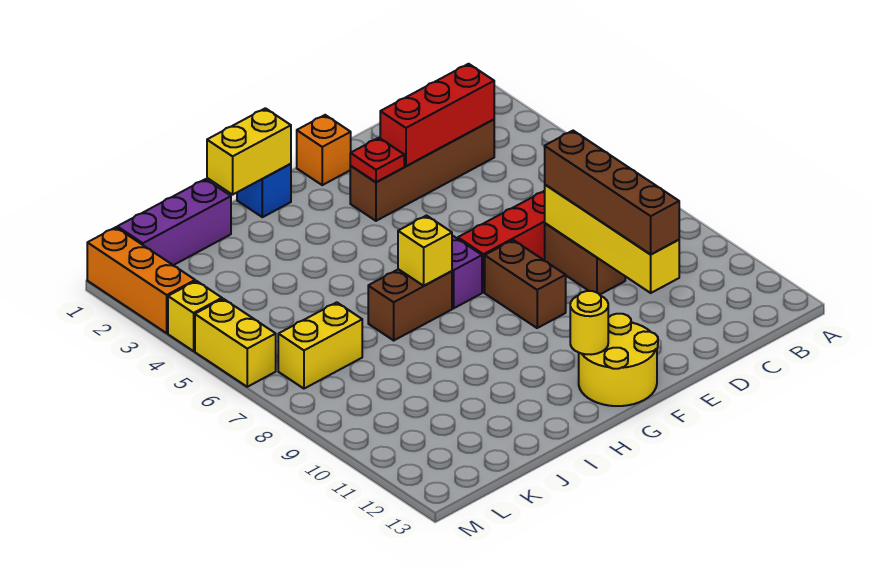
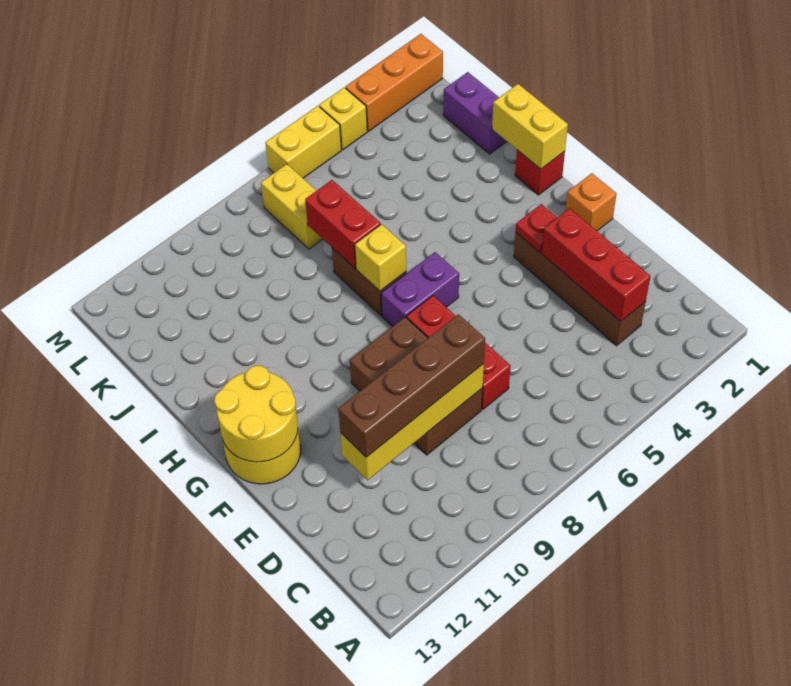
yellow round brick G12 level 2 -> yellow round brick F12:G13 level 2
blue brick H1 level 1 -> red brick H1 level 1
none -> red brick I7:J7 level 2
purple brick J1:L1 level 1 -> purple brick J1:K1 level 1

